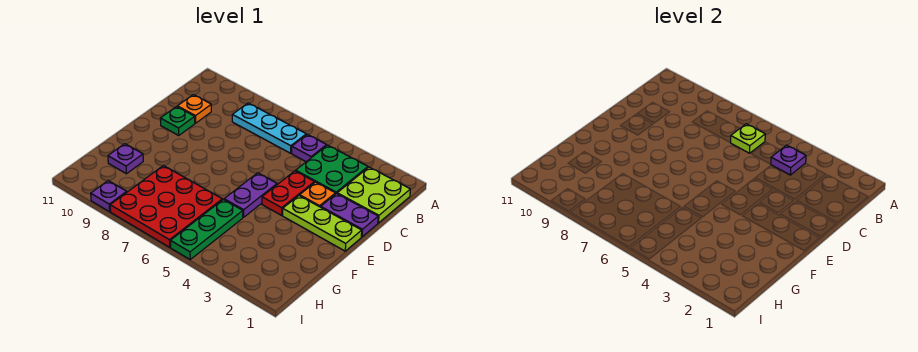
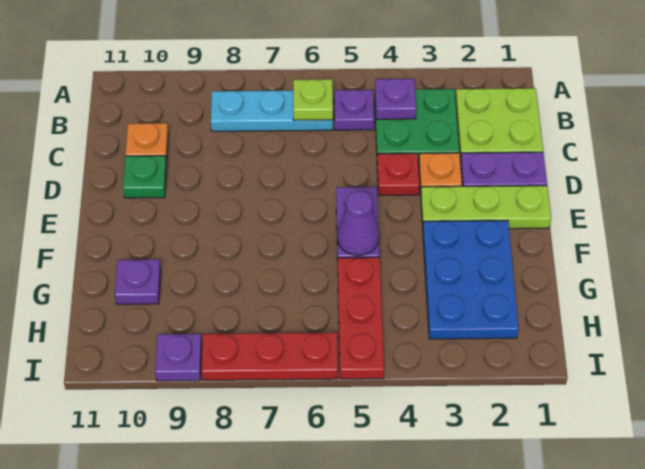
red plate D4:E4 level 1 -> red plate D4 level 1
none -> blue plate F2:H3 level 1
none -> purple cone F5 level 2
green plate G5:I5 level 1 -> red plate G5:I5 level 1
red plate G6:I8 level 1 -> red plate I6:I8 level 1

